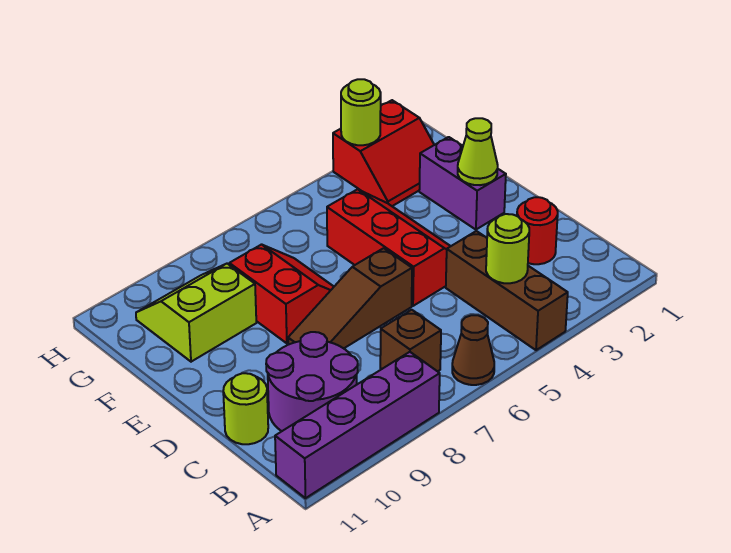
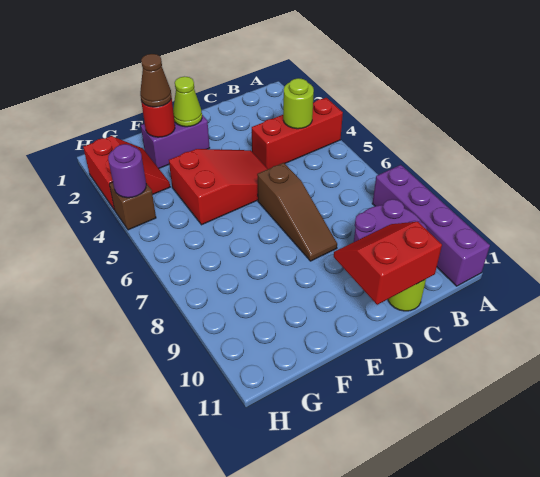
brown brick A4:C4 level 1 -> red brick A4:C4 level 1
brown cone A6 level 1 -> brown cone F2 level 3
brown brick B7 level 1 -> brown brick H4 level 1
red round brick C2 level 1 -> red round brick F2 level 2
red slope D4:F5 level 1 top 5 -> red slope D4:F5 level 1 top F
red slope E7:F8 level 1 top 8 -> red slope C10:D11 level 2 top 11
lime slope F9:G10 level 1 top F -> none
lime round brick H3 level 2 -> none
none -> purple round brick H4 level 2

